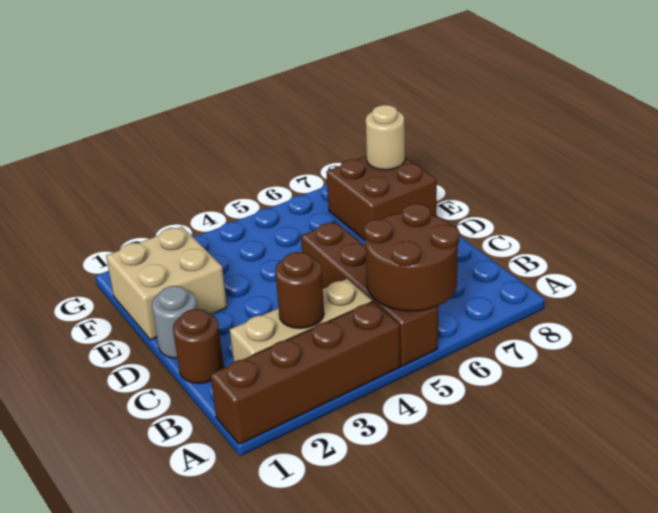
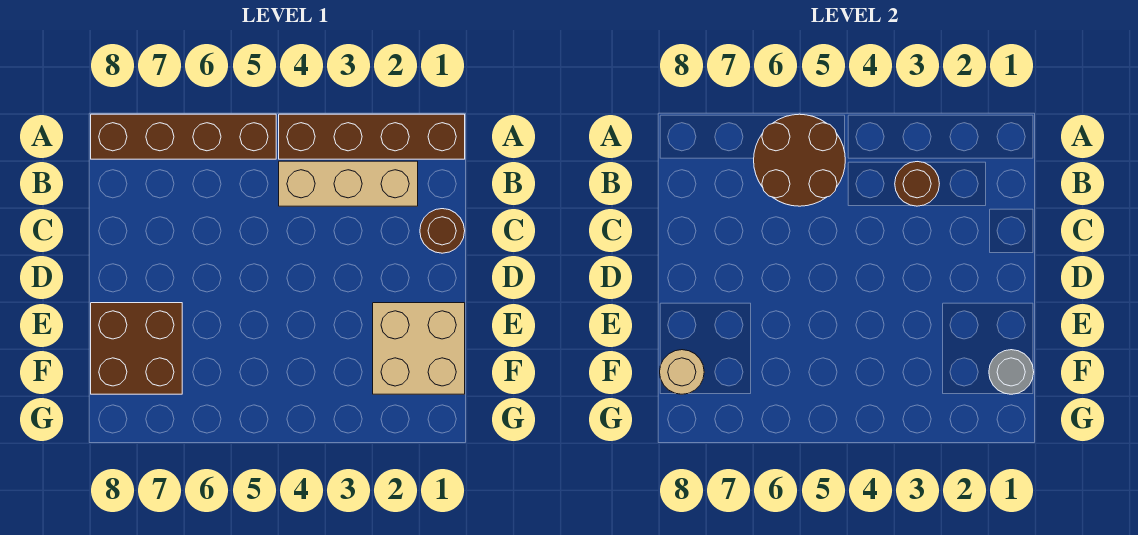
brown brick A5:D5 level 1 -> brown brick A5:A8 level 1
grey round brick D1 level 1 -> grey round brick F1 level 2

